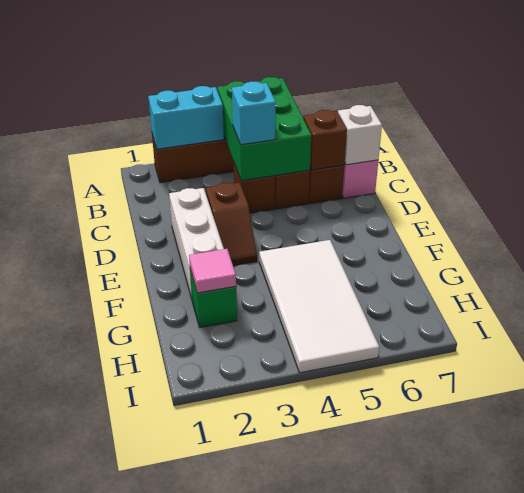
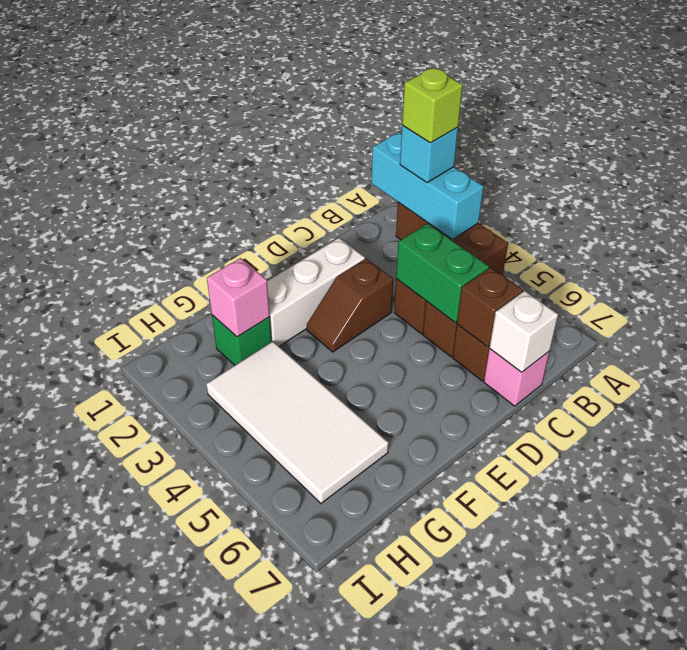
cyan brick A2:A3 level 2 -> cyan brick A1:A3 level 2
none -> lime brick A2 level 4
green brick A4:C5 level 2 -> green brick C4:C5 level 2
cyan brick C4 level 3 -> cyan brick A2 level 3
white tile F4:I5 level 1 -> white tile G3:H6 level 1
pink tile G2 level 2 -> pink brick G2 level 2

